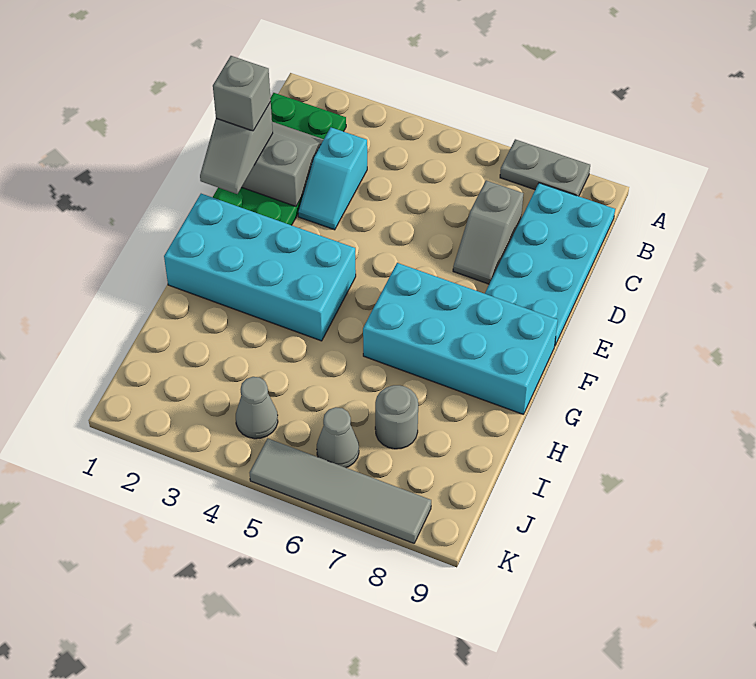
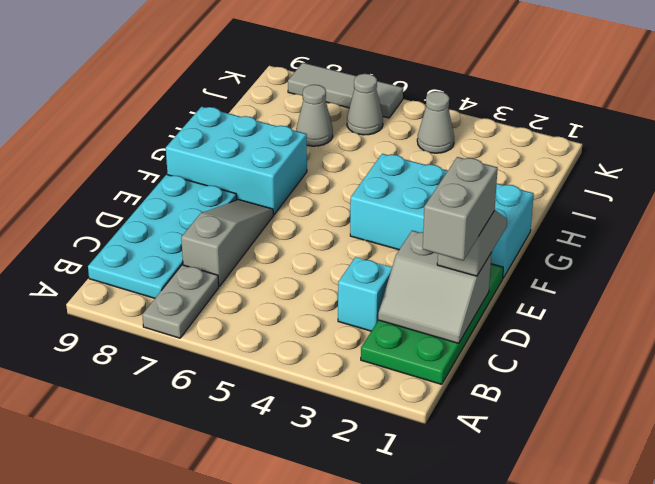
grey plate A7:A8 level 1 -> grey plate A7:B7 level 1
grey slope C7:D7 level 1 top C -> grey slope C7:E7 level 1 top C
grey brick D1 level 4 -> grey brick C1:D1 level 4
cyan brick F6:G9 level 1 -> cyan brick F7:G9 level 1
grey round brick I7 level 1 -> grey cone I7 level 1
grey tile K5:K8 level 1 -> grey tile K6:K8 level 1

